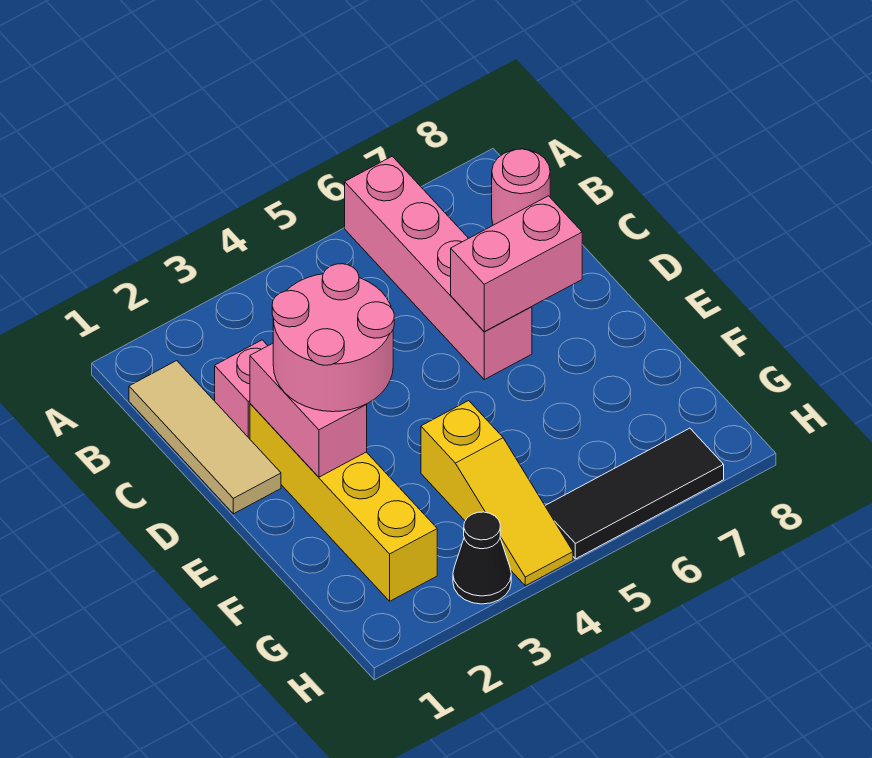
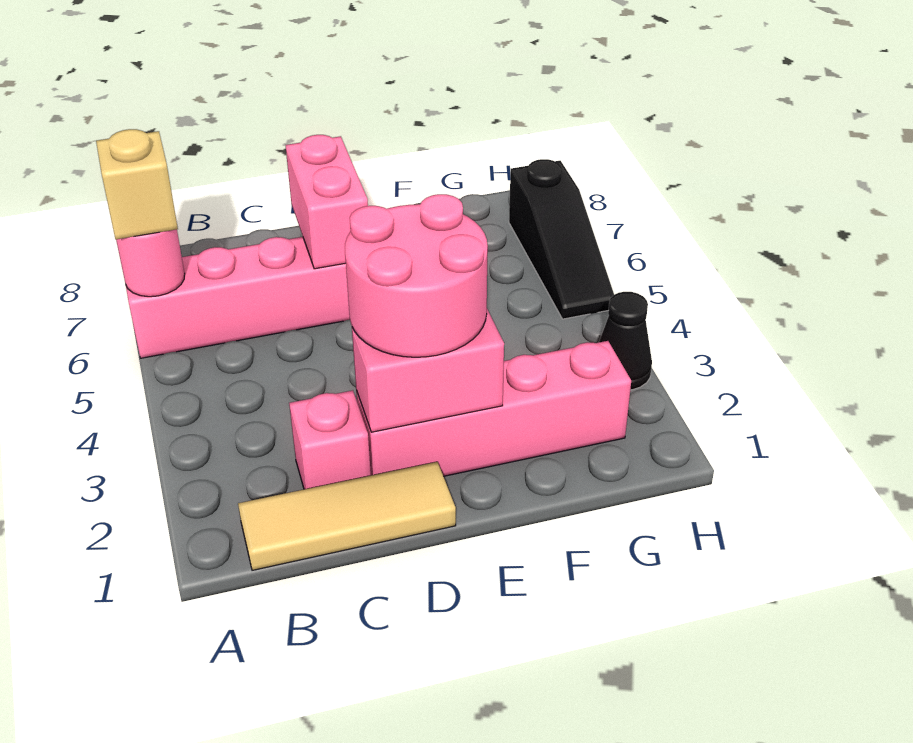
none -> tan brick A6 level 3
pink round brick B8 level 1 -> pink round brick A6 level 2
yellow brick D2:G2 level 1 -> pink brick D2:G2 level 1
yellow slope F4:H4 level 1 top F -> none
black tile H5:H7 level 1 -> black slope H5:H7 level 1 top 7

